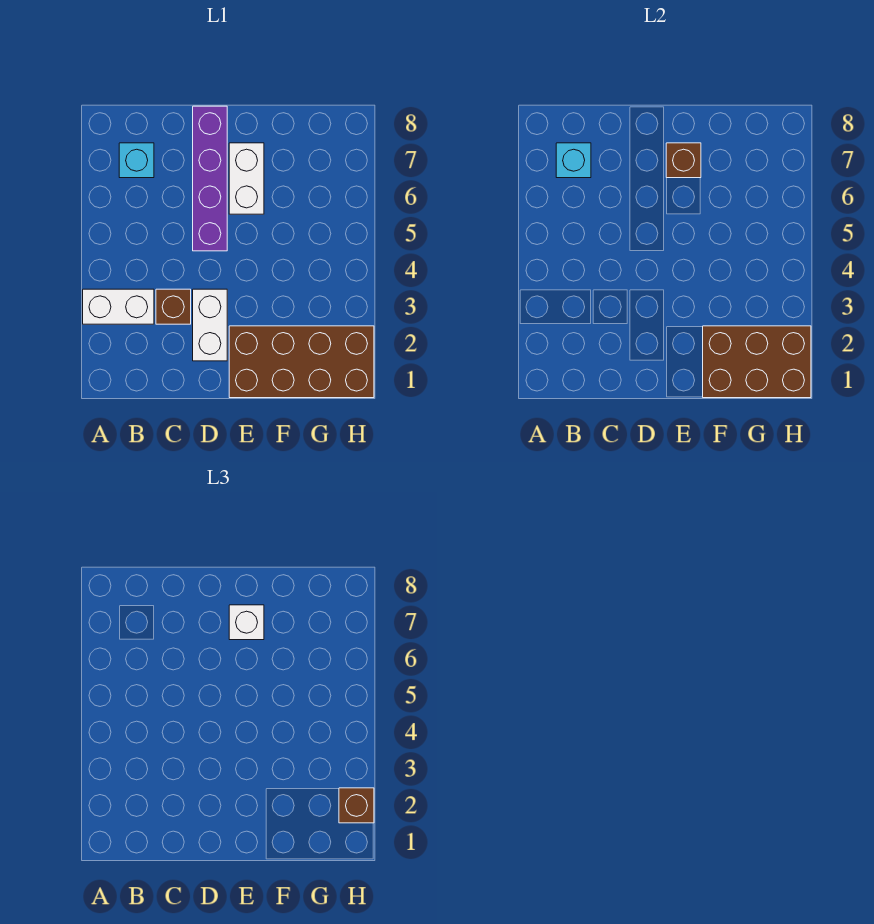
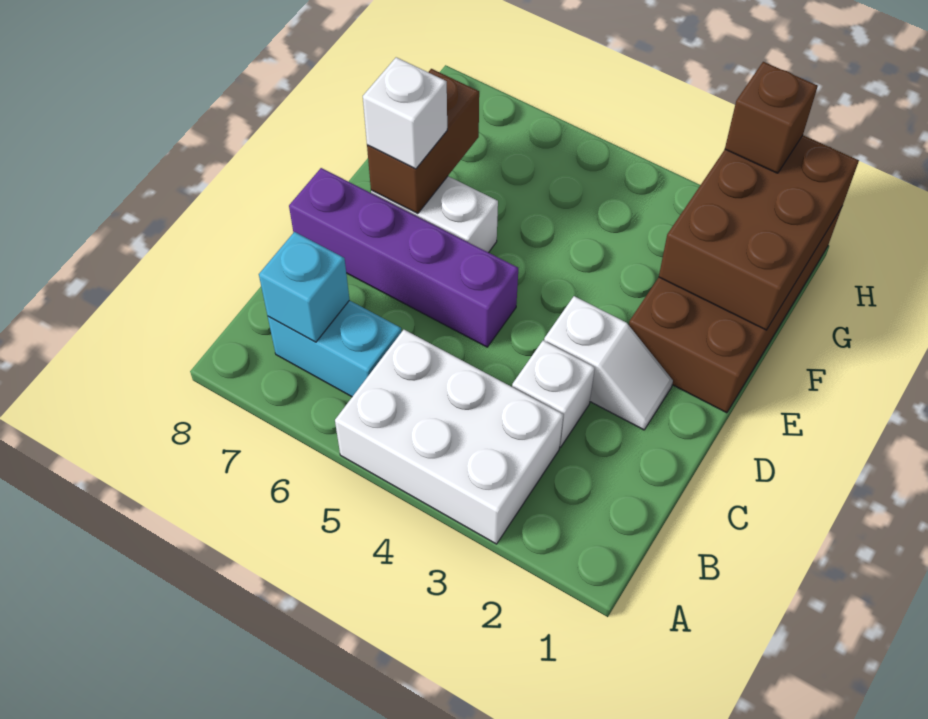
white brick A3:B3 level 1 -> white brick A3:B5 level 1
cyan brick B7 level 1 -> cyan brick B6:B7 level 1
brown brick C3 level 1 -> white brick C3 level 1
white brick D2:D3 level 1 -> white slope D2:D3 level 1 top 3
brown brick E7 level 2 -> brown brick E7:F7 level 2

